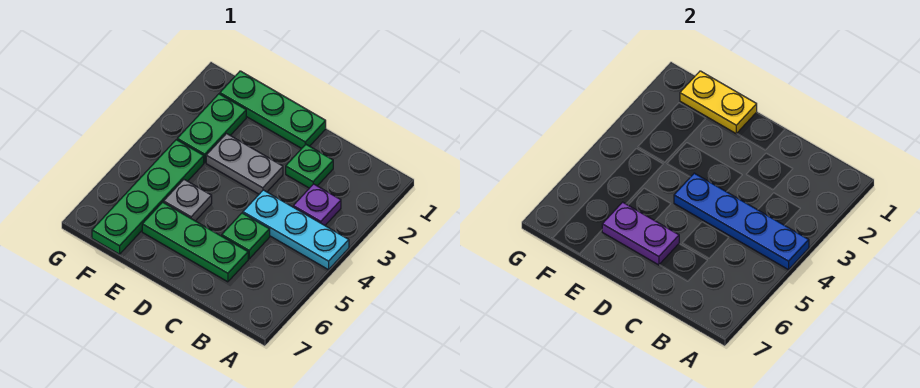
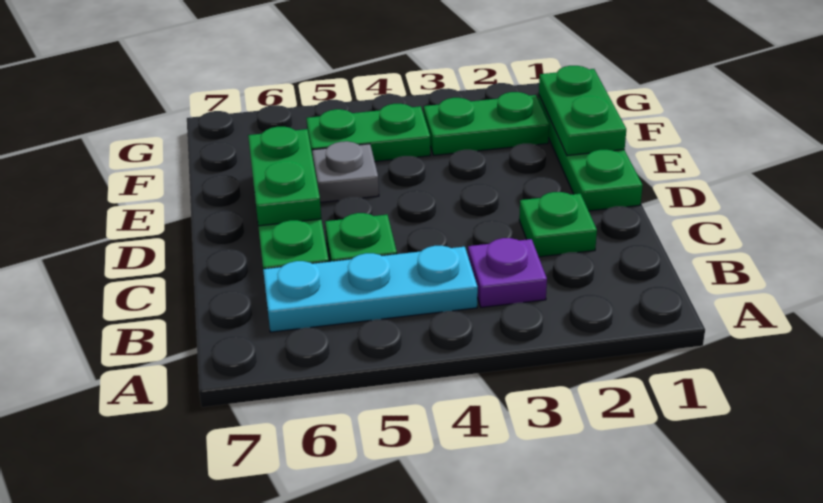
cyan plate A4:C4 level 1 -> cyan plate B4:B6 level 1
blue plate A4:D4 level 2 -> none
grey plate D3:E3 level 1 -> none
purple plate D6:E6 level 2 -> green plate D6:E6 level 2
yellow plate E1:F1 level 2 -> green plate E1:F1 level 2
green plate F4:F7 level 1 -> green plate F4:F5 level 1

